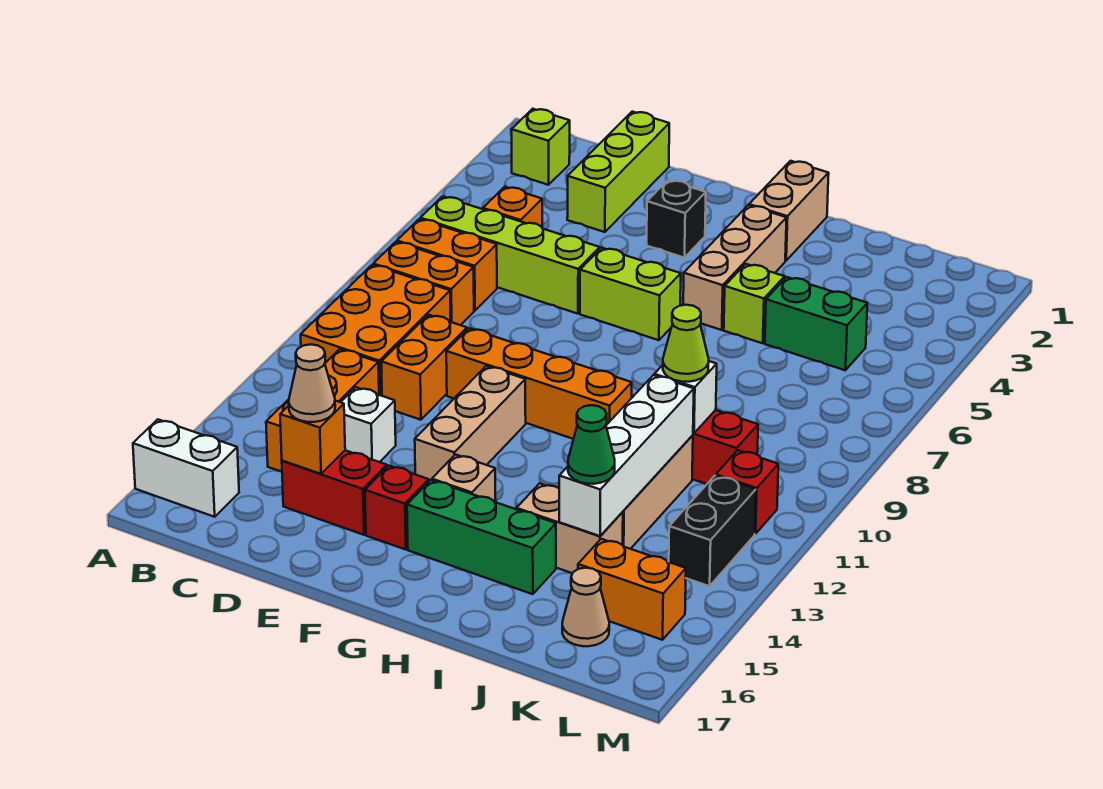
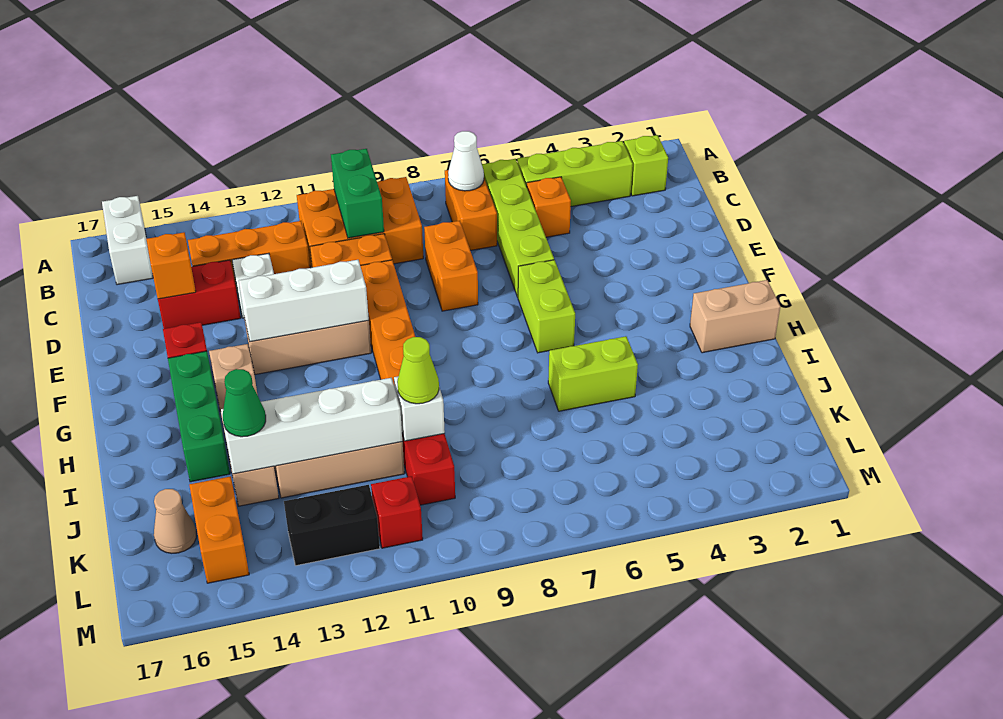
none -> white cone B7 level 2
orange brick B8:C8 level 1 -> orange brick D8:E8 level 1
lime brick D1:D3 level 1 -> lime brick B3:B5 level 1
red brick D15:E15 level 1 -> red brick D14:D15 level 1
tan cone D15 level 3 -> none
black brick F3 level 1 -> none
none -> white brick F11:F13 level 2
tan brick H3:H5 level 1 -> none
lime brick I5 level 1 -> lime brick I5:I6 level 1
green brick J5:K5 level 1 -> green brick B10:C10 level 2

